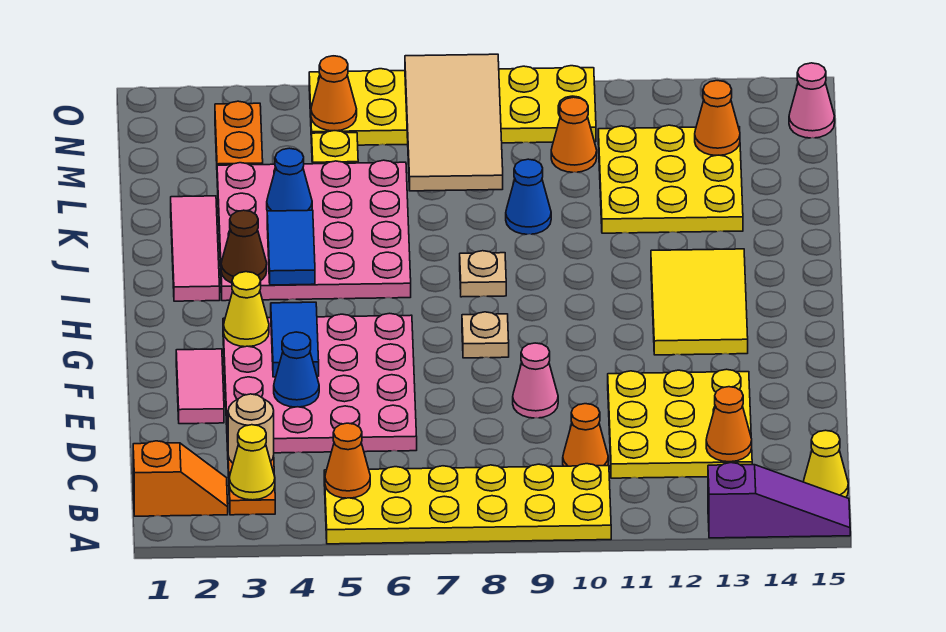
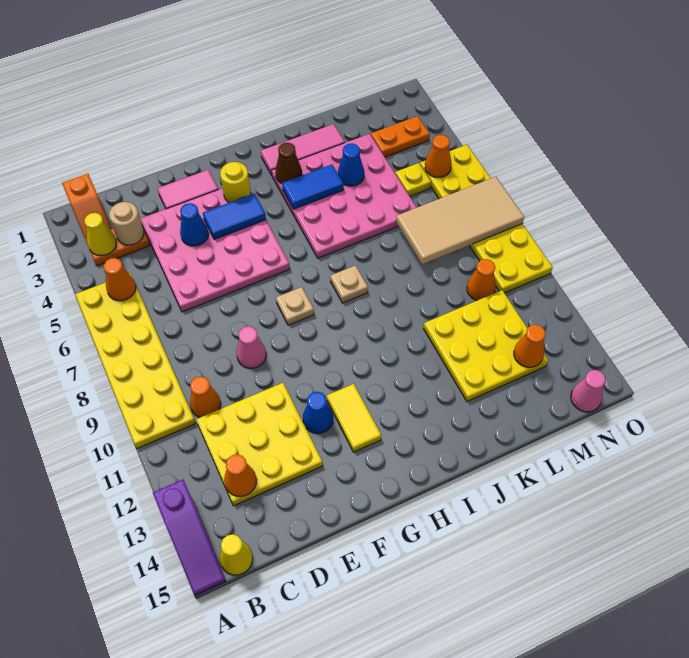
yellow cone G3 level 2 -> yellow round brick G3 level 2
yellow tile G12:I13 level 1 -> yellow tile G12:G13 level 1
blue cone K9 level 1 -> blue cone F12 level 1

